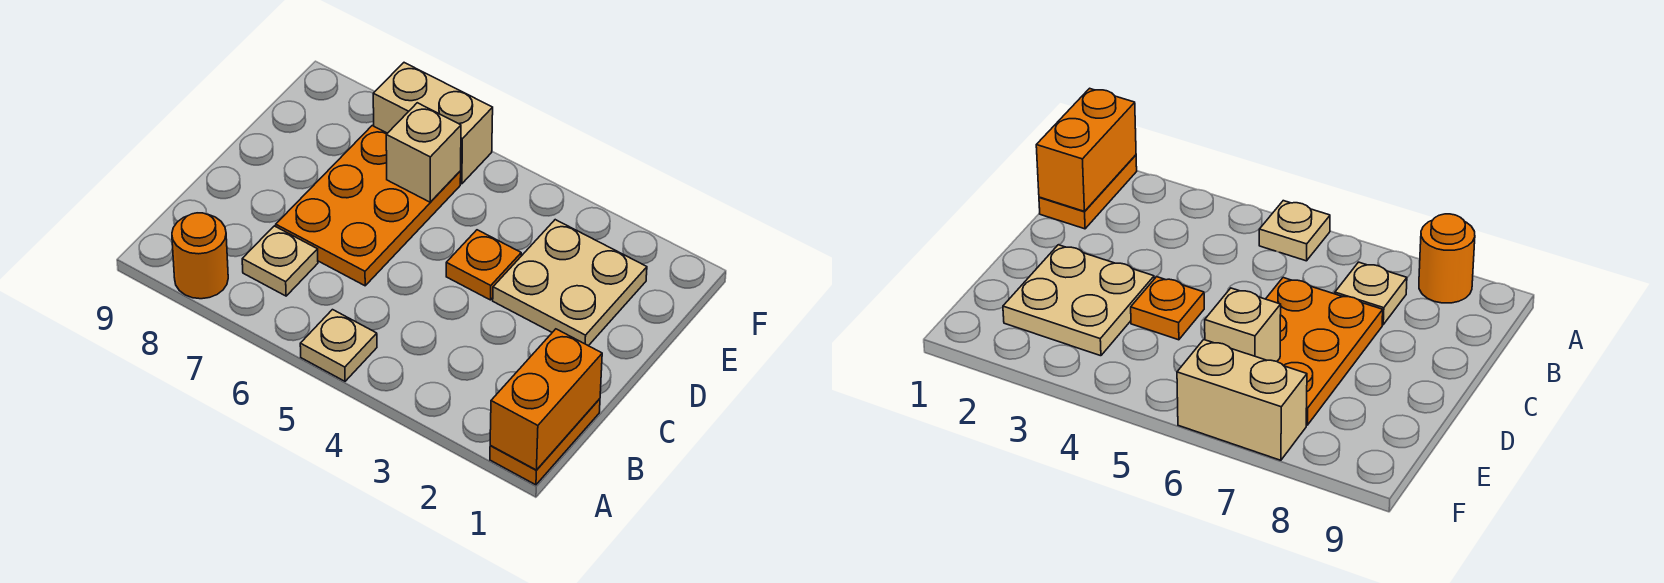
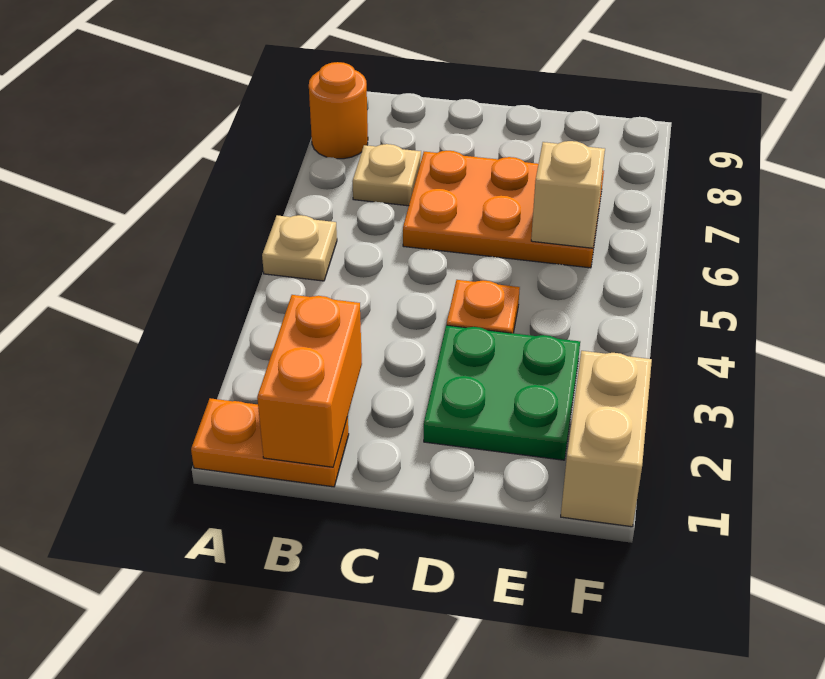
orange brick A1:B1 level 2 -> orange brick B1:B2 level 2
tan plate D2:E3 level 1 -> green plate D2:E3 level 1
tan brick F6:F7 level 1 -> tan brick F1:F2 level 1

